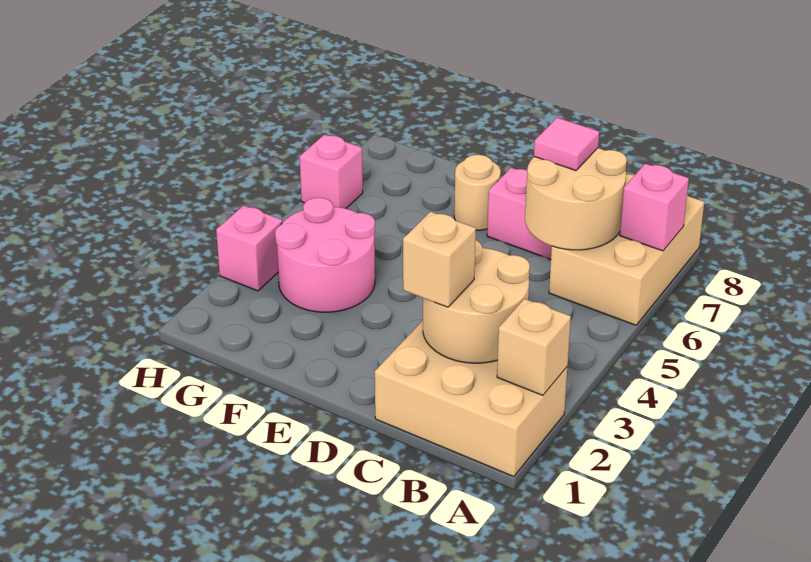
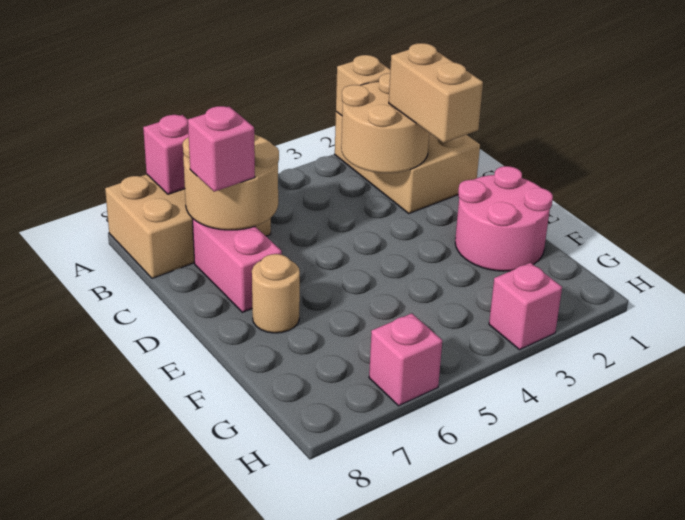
tan brick C2 level 3 -> tan brick C2:D2 level 3
pink tile C7 level 3 -> pink brick C7 level 3
pink round brick F3:G4 level 1 -> pink round brick E1:F2 level 1

